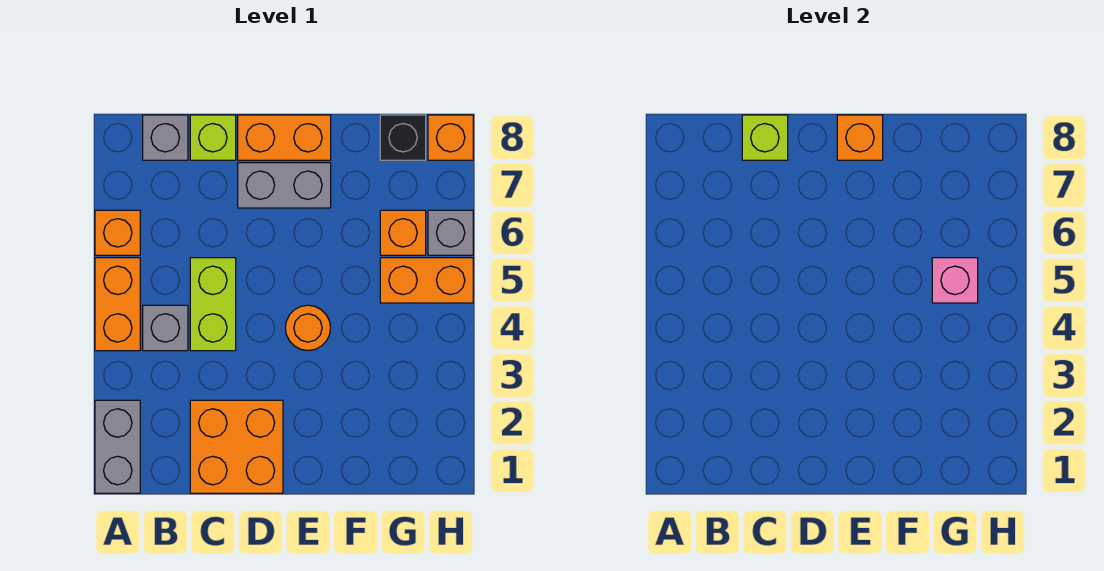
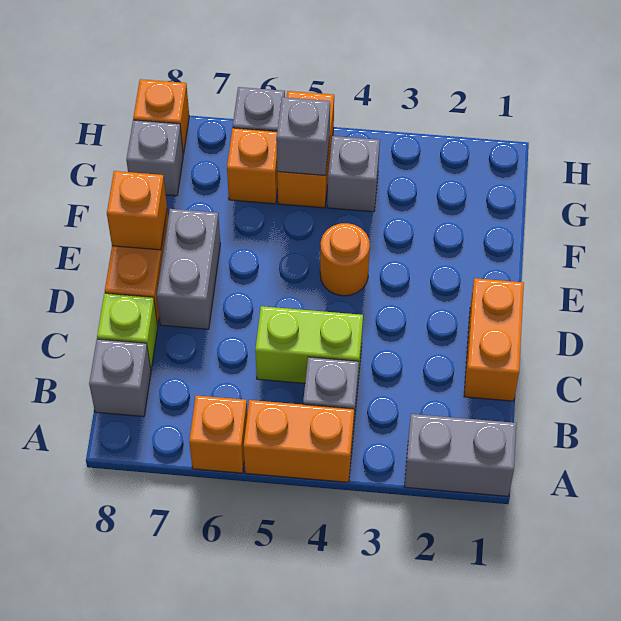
orange brick C1:D2 level 1 -> orange brick C1:D1 level 1
lime brick C8 level 2 -> none
none -> grey brick G4 level 1
pink brick G5 level 2 -> grey brick G5 level 2
black brick G8 level 1 -> grey brick G8 level 1

